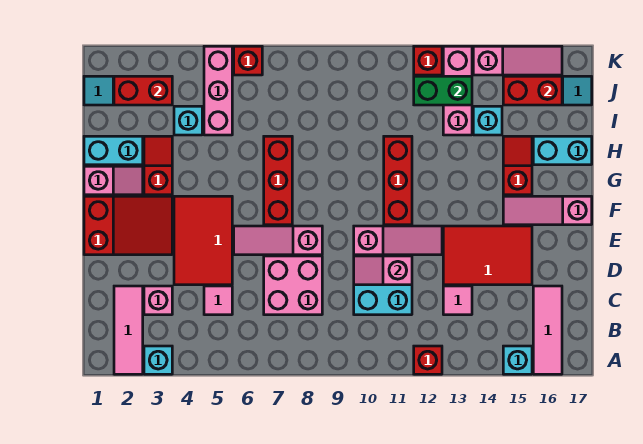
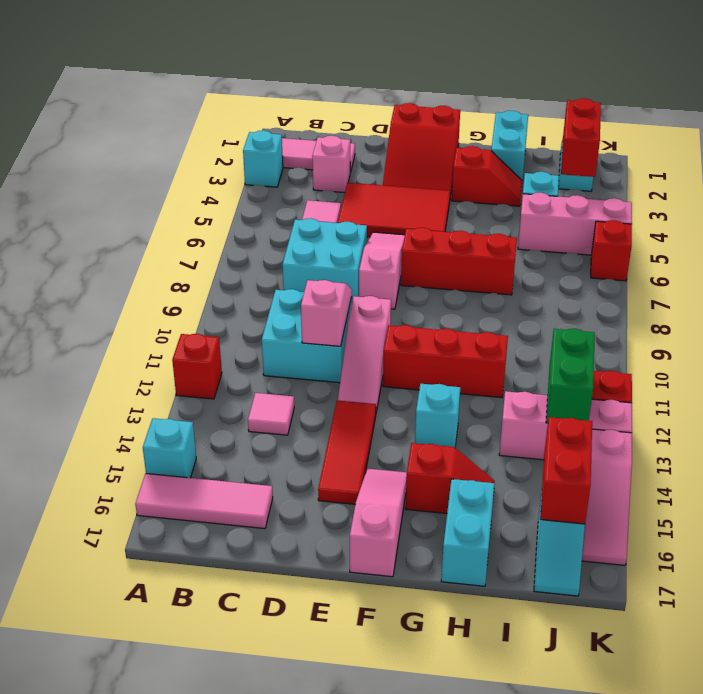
pink brick C7:D8 level 1 -> cyan brick C7:D8 level 1
red tile D13:E15 level 1 -> red tile E13:E15 level 1
pink slope G1:G2 level 1 top 1 -> none
cyan brick I14 level 1 -> cyan brick G13 level 1

